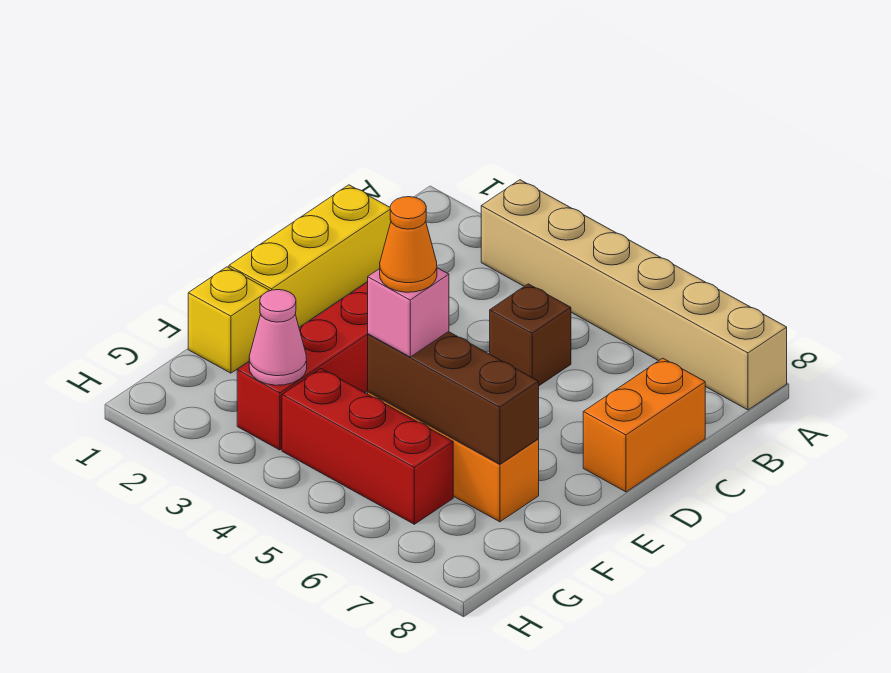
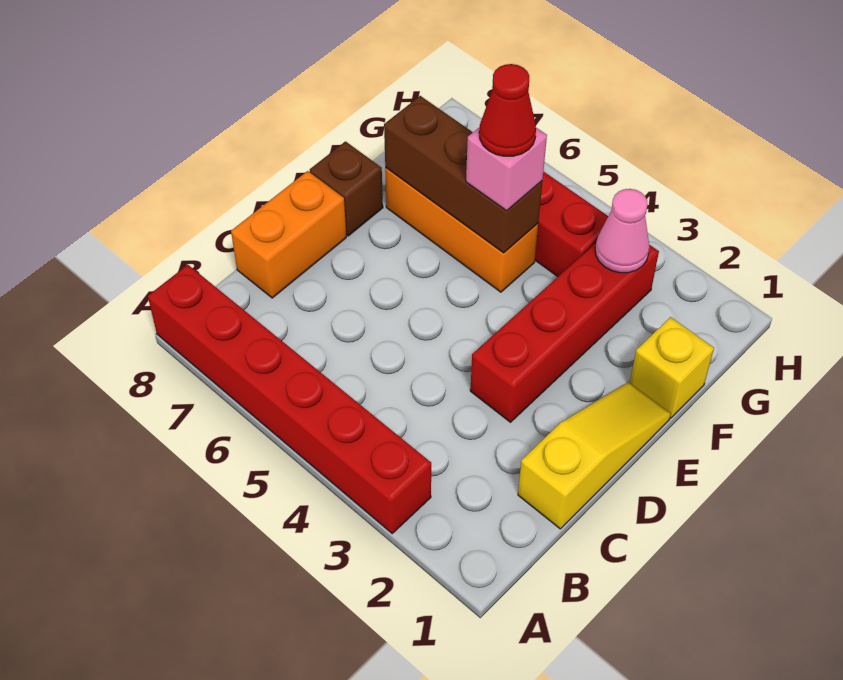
tan brick A3:A8 level 1 -> red brick A3:A8 level 1
yellow brick C1:E1 level 1 -> yellow slope C1:E1 level 1 top C
brown brick C5 level 1 -> brown brick E8 level 1
orange cone F5 level 4 -> red cone F5 level 4

